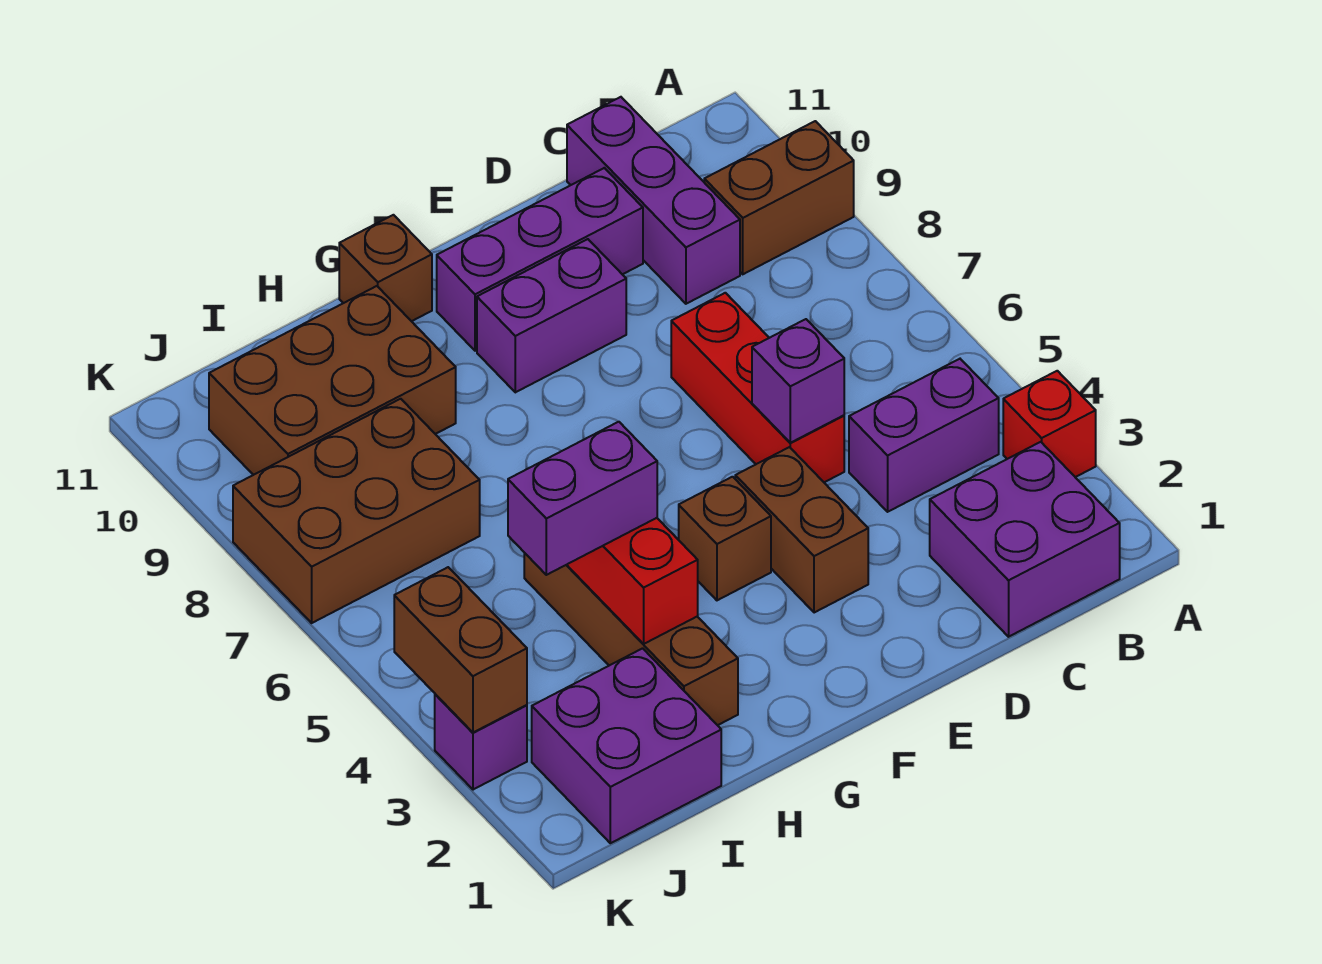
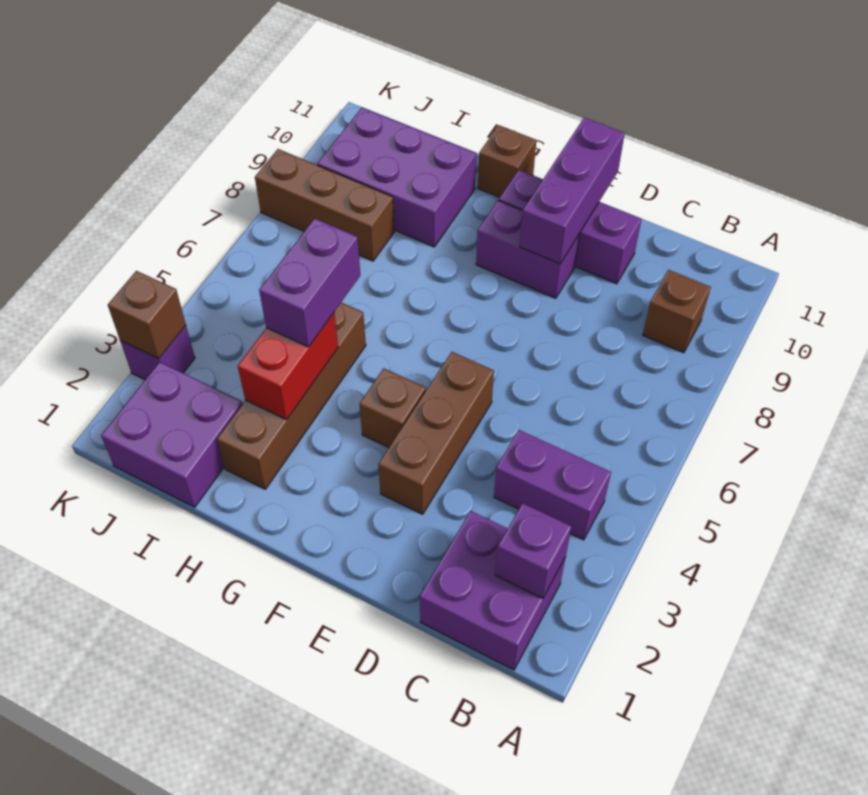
red brick A3 level 1 -> none
brown brick A9:B9 level 1 -> brown brick B9 level 1
purple brick C9:C11 level 1 -> purple brick E9:E11 level 2
red brick D5:D7 level 1 -> none
purple brick D5 level 2 -> purple brick B2 level 2
brown brick E3:E4 level 1 -> brown brick E3:E5 level 1
purple brick H4:I4 level 3 -> purple brick H4:H5 level 3
brown brick H9:J10 level 1 -> purple brick H9:J10 level 1
brown brick I7:K8 level 1 -> brown brick I8:K8 level 1
brown brick K3:K4 level 2 -> brown brick K3 level 2

